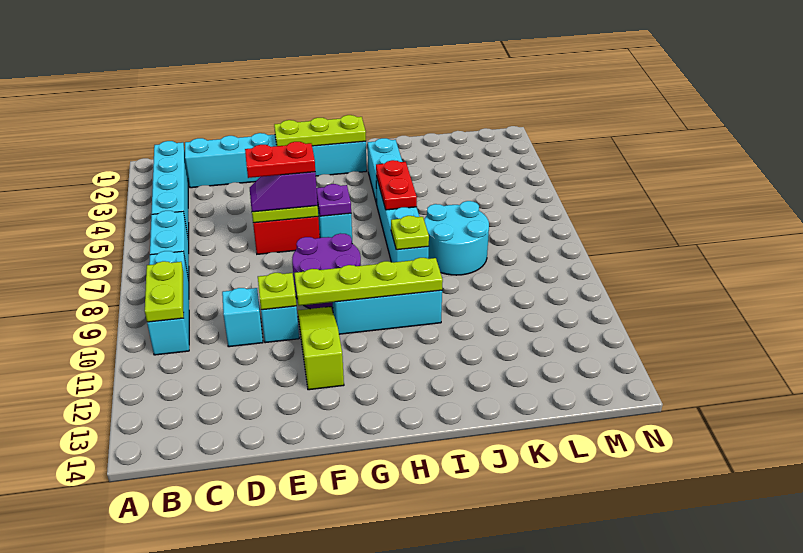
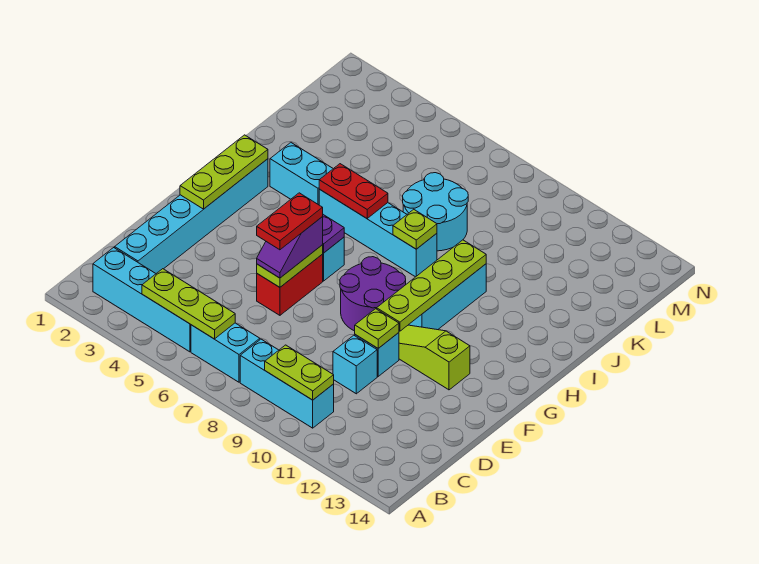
none -> lime plate B4:B6 level 2

